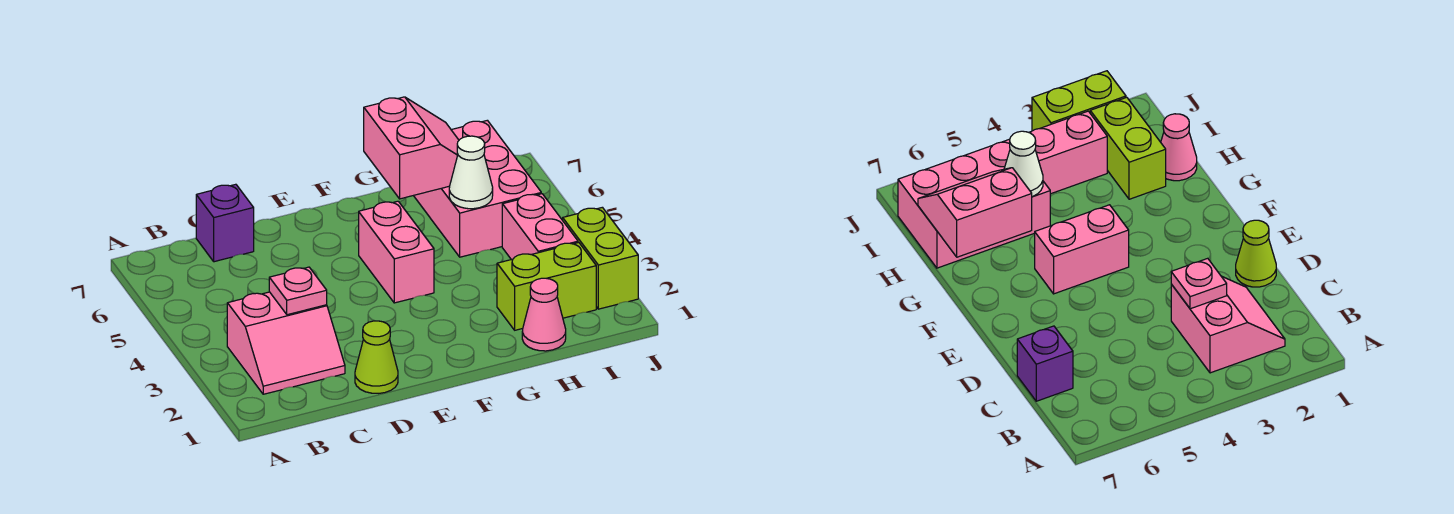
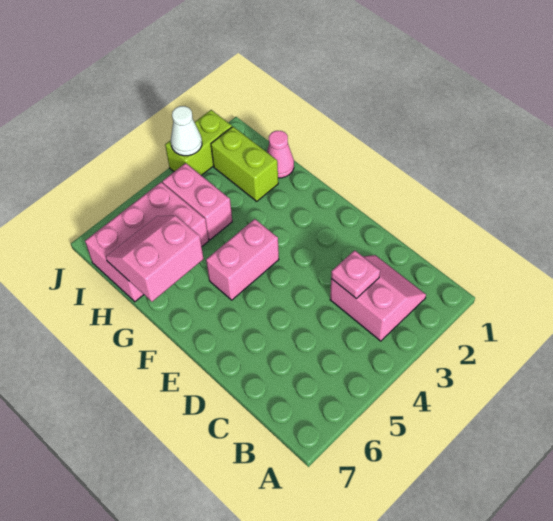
purple brick C7 level 1 -> none
lime cone D1 level 1 -> none
white cone H5 level 2 -> white cone J3 level 2
pink brick I3:I4 level 1 -> pink brick H4:I4 level 1

